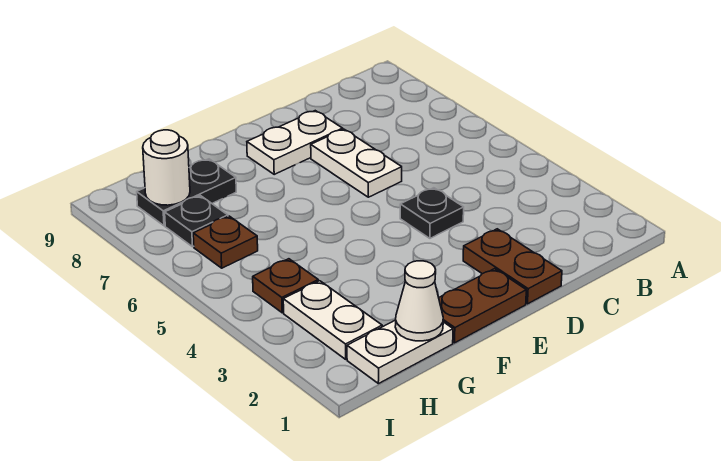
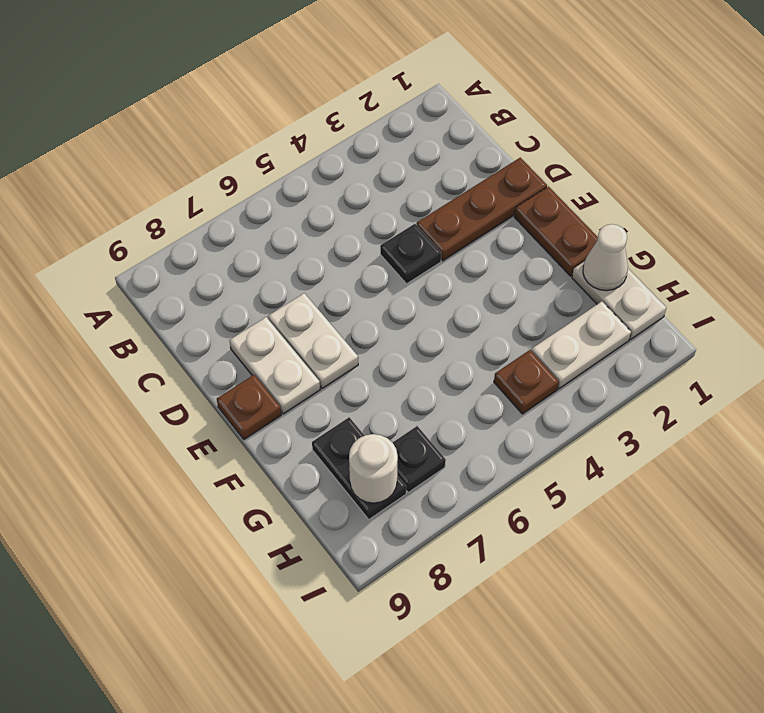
brown plate D1:D2 level 1 -> brown plate D1:D3 level 1
white plate D6:D7 level 1 -> white plate D7:E7 level 1
brown plate H6 level 1 -> brown plate E9 level 1

